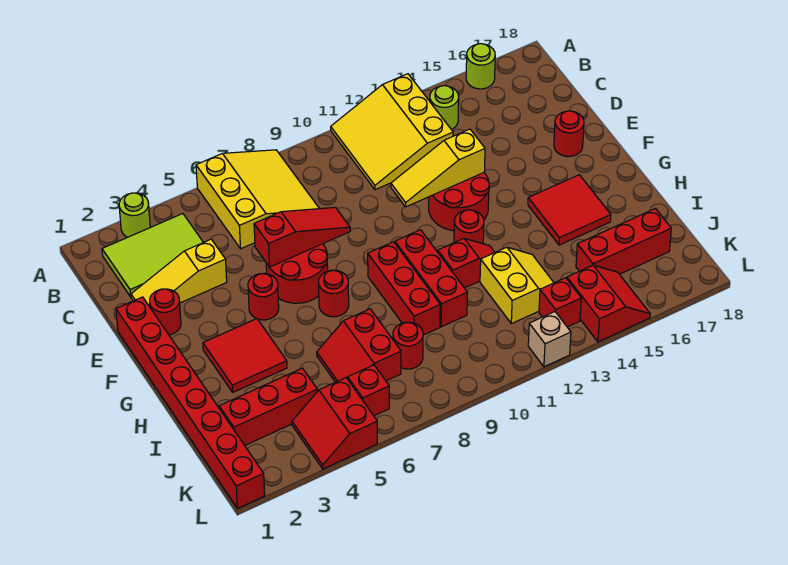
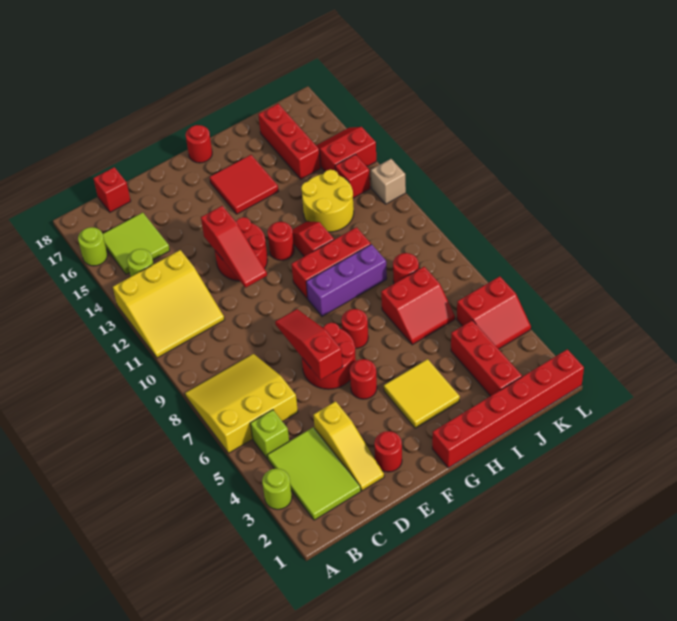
none -> lime brick B5 level 1
none -> lime tile B15:C16 level 1
red brick E1:L1 level 1 -> red brick G1:L1 level 1
yellow slope E11:E13 level 2 top 13 -> red slope E11:E13 level 2 top 13
red round brick E17 level 1 -> red round brick G18 level 1
red tile G3:H4 level 1 -> yellow tile G3:H4 level 1
red brick G9:I9 level 1 -> purple brick G9:I9 level 1
yellow slope I12:J13 level 1 top 12 -> yellow round brick I12:J13 level 1
red brick K6 level 1 -> red brick C18 level 1

